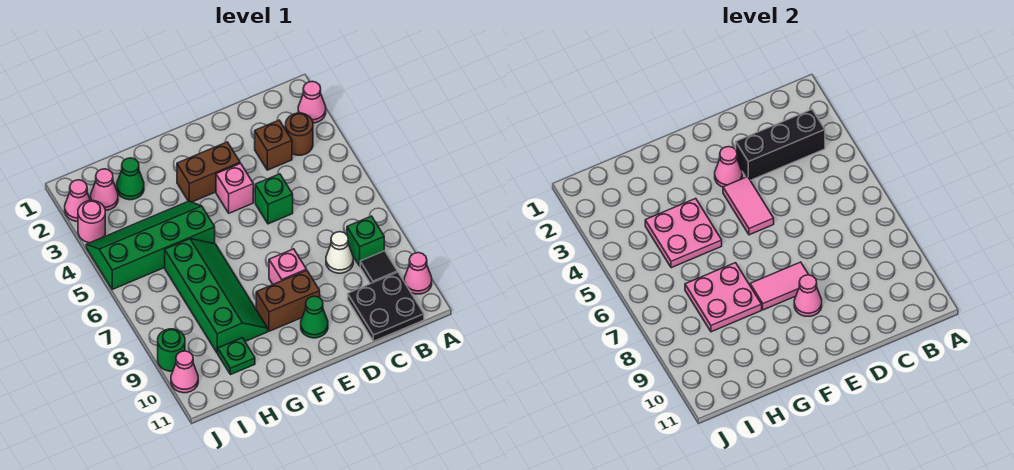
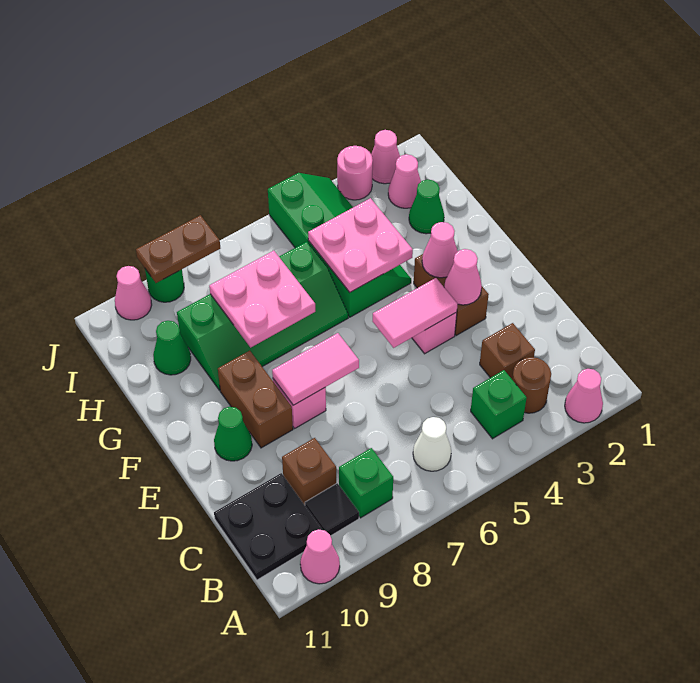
black brick B3:D3 level 2 -> none
white cone C8 level 1 -> white cone B6 level 1
none -> brown brick C9 level 1
green brick D5 level 1 -> green brick B4 level 1
pink tile E8:F8 level 2 -> pink tile E7:E8 level 2
pink cone E9 level 2 -> pink cone F3 level 2
green plate H10 level 1 -> green cone H10 level 1
none -> brown plate J8:J9 level 2

